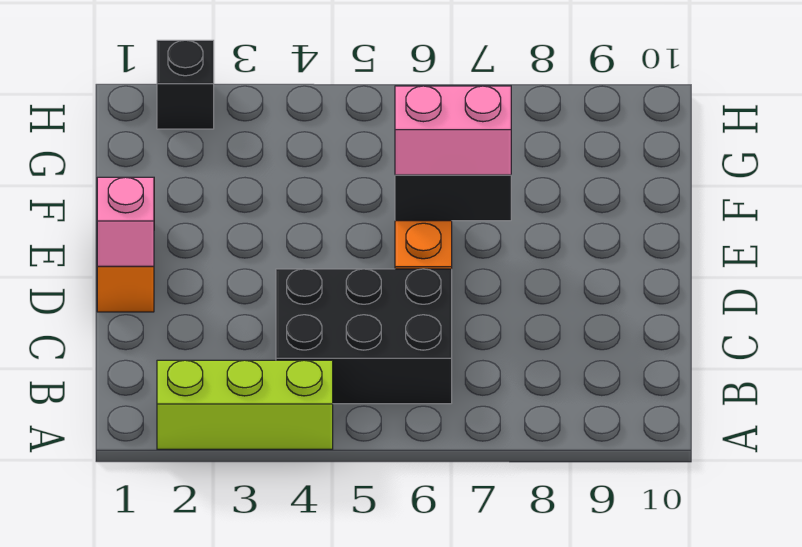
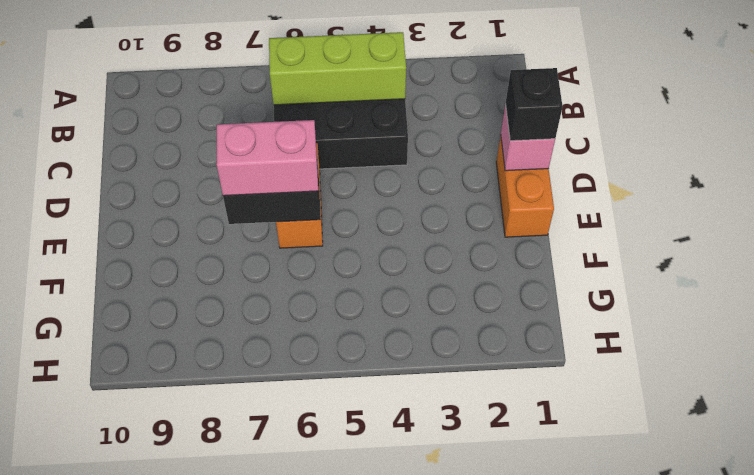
lime brick A2:A4 level 1 -> lime brick B4:B6 level 2
black brick H2 level 1 -> black brick D1 level 3

